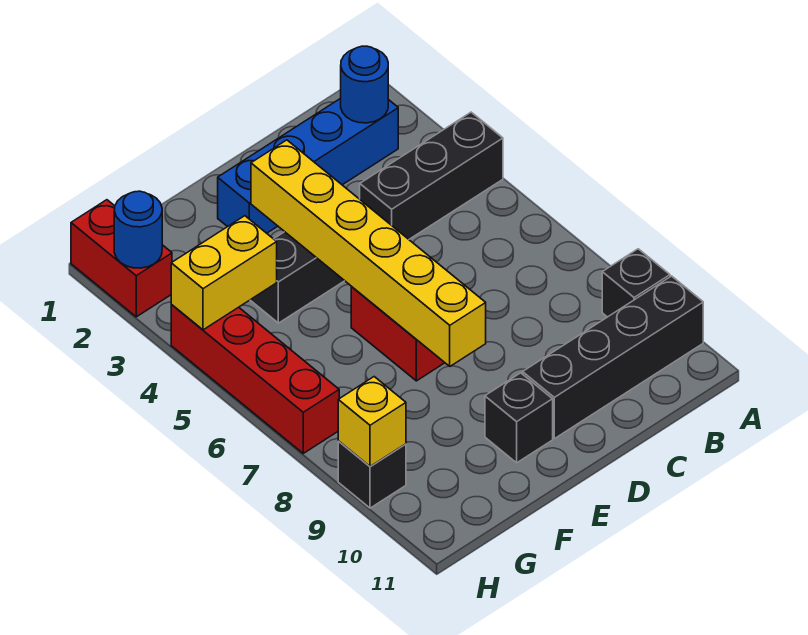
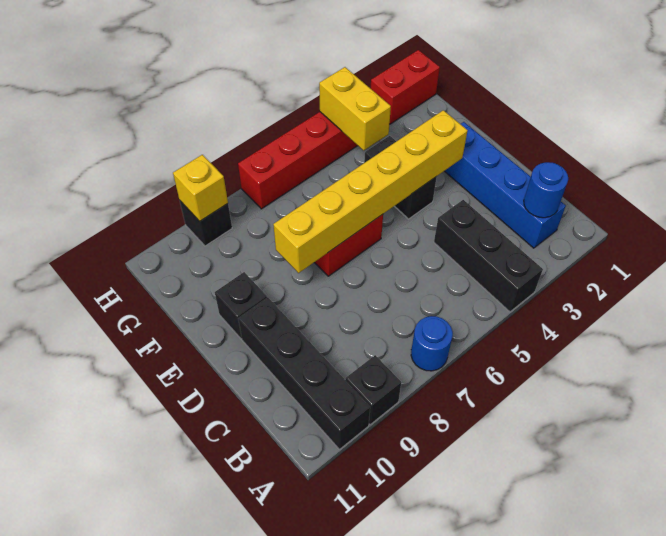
blue round brick H2 level 2 -> blue round brick A7 level 1

